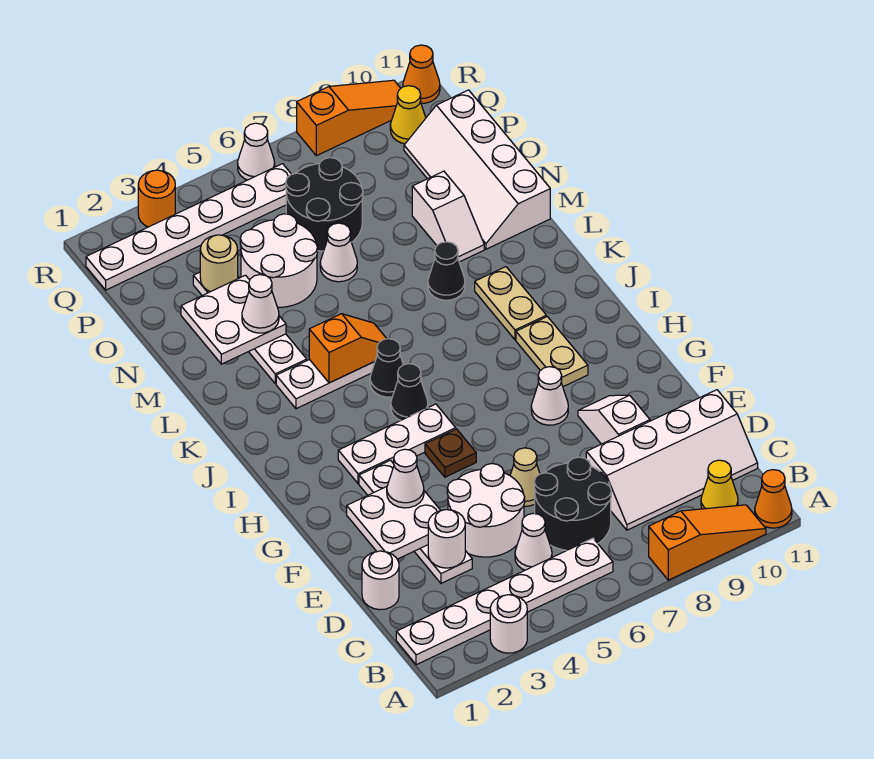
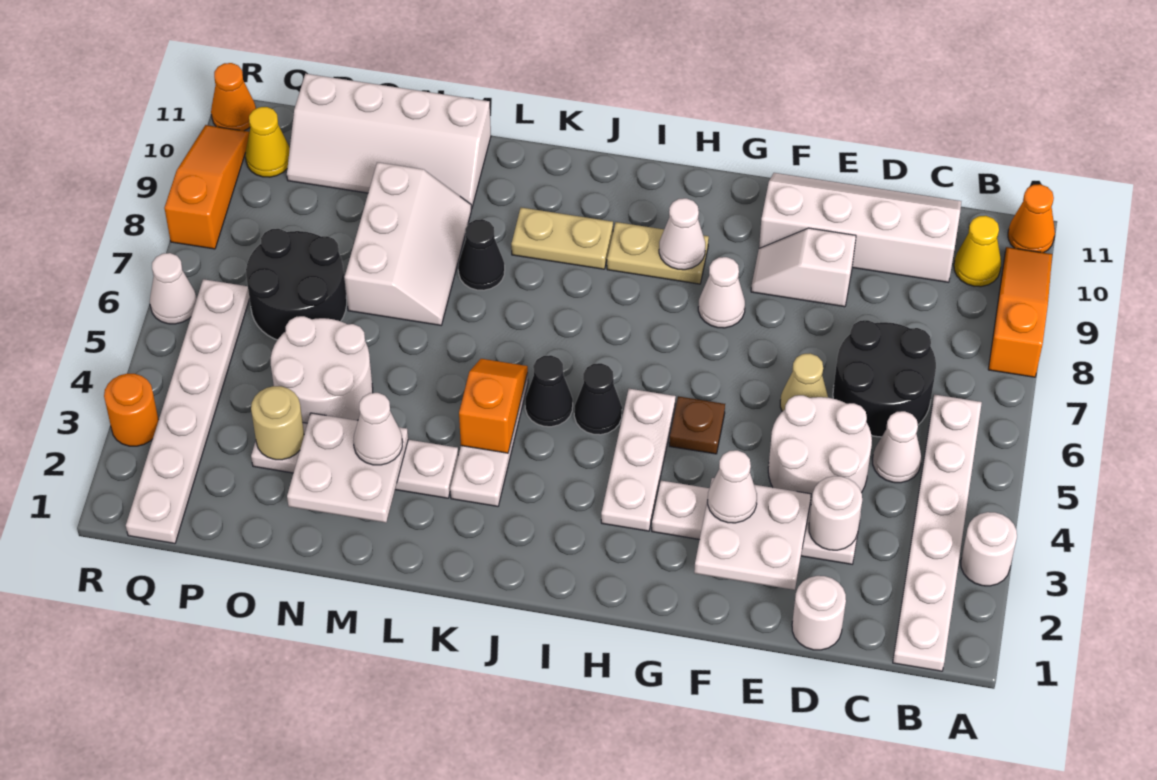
white slope C8:D11 level 1 top D -> white slope C10:F11 level 1 top 10
white slope M9:N9 level 1 top N -> white slope M7:N9 level 1 top N
white cone N6 level 1 -> white cone H9 level 2

